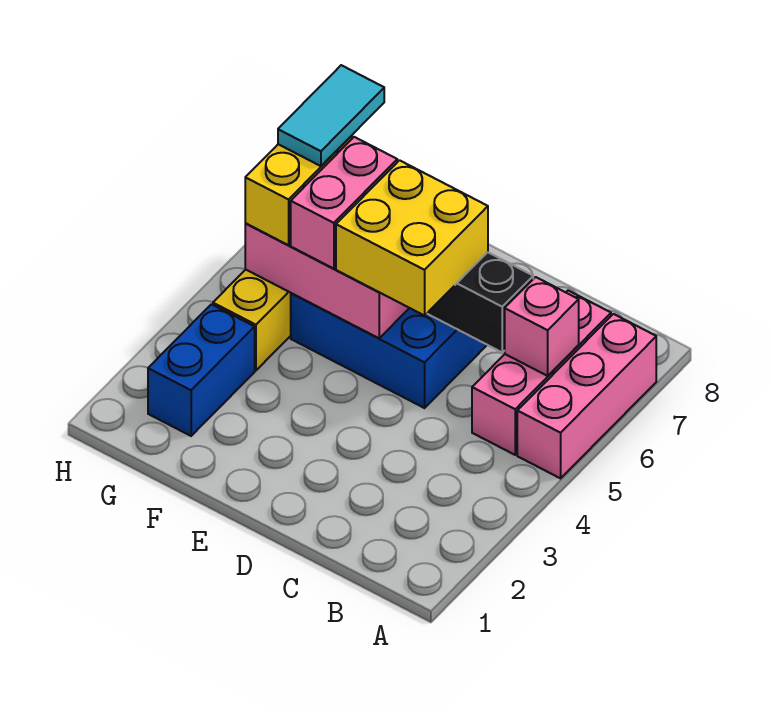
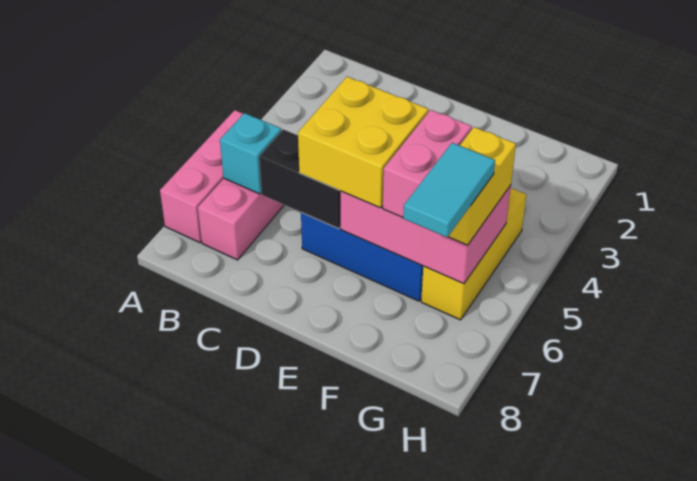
pink brick B6 level 2 -> cyan brick B6 level 2
blue brick G2:G3 level 1 -> none

